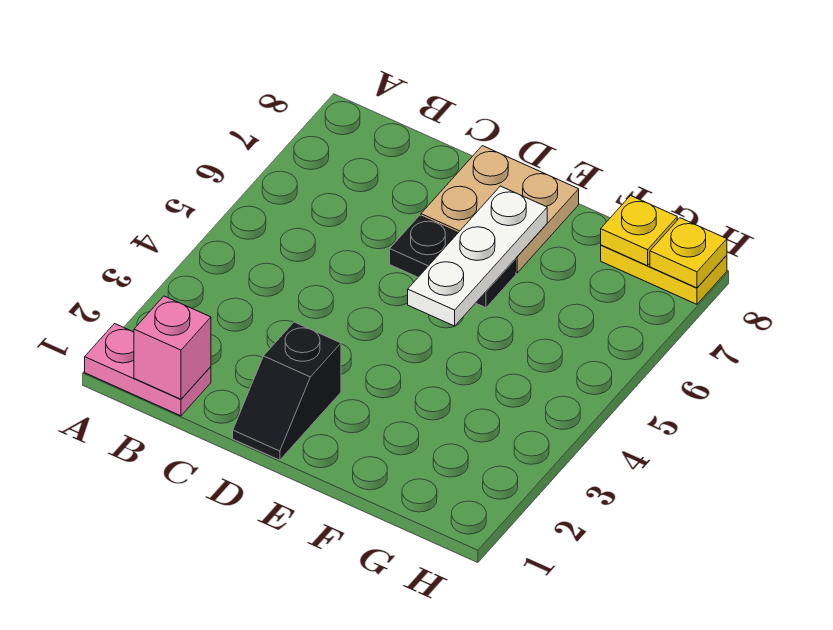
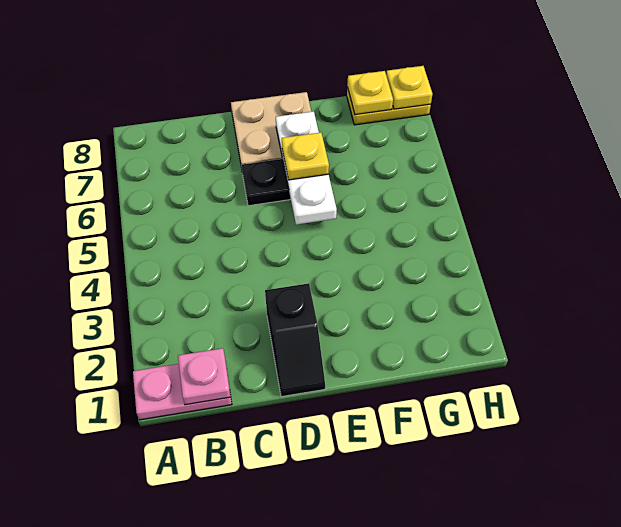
pink brick B1 level 2 -> pink plate B1 level 2
none -> yellow plate E6 level 3

